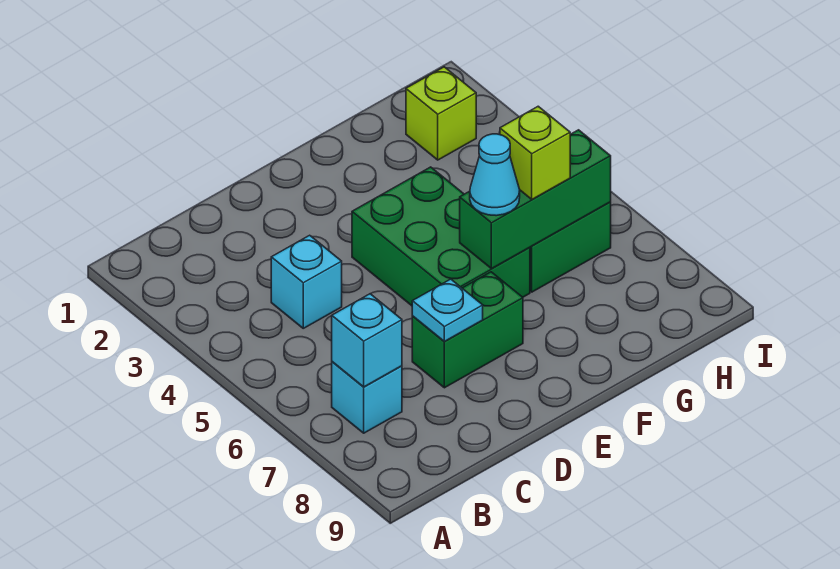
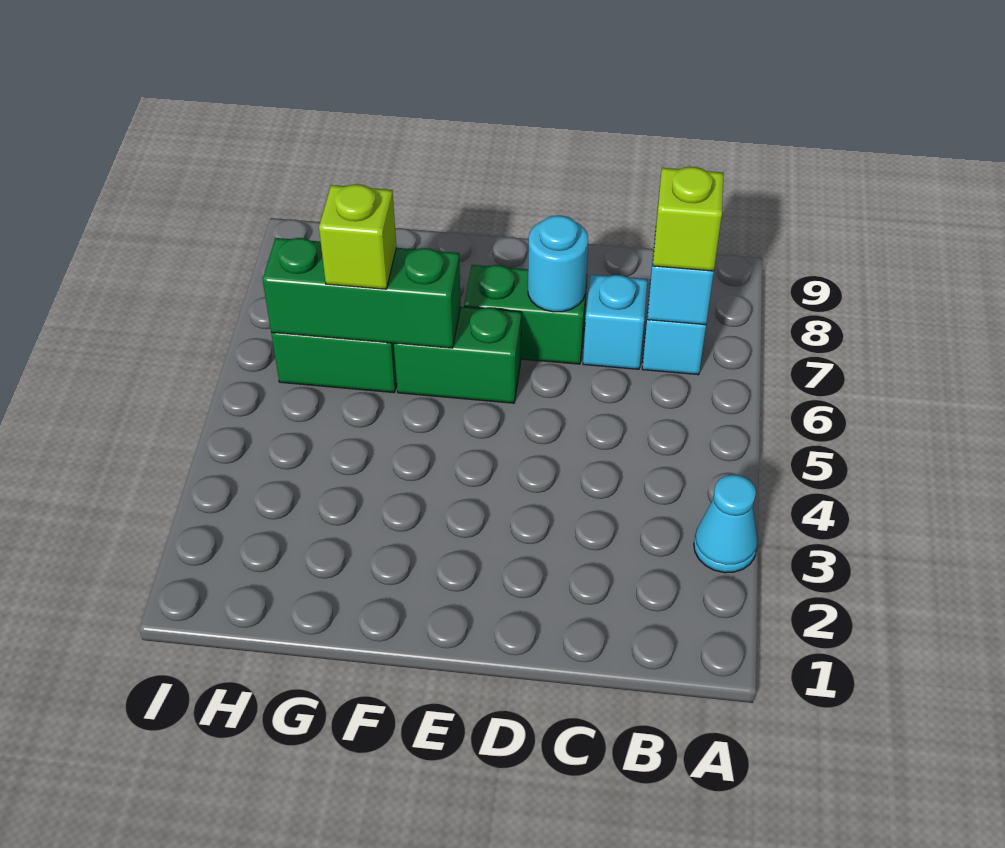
cyan brick C4 level 1 -> cyan brick C7 level 1
cyan plate D7 level 2 -> cyan round brick D7 level 2
green brick E4:F6 level 1 -> green brick E6:F6 level 1
cyan cone F6 level 3 -> cyan cone A3 level 1
lime brick H2 level 1 -> lime brick B7 level 3

